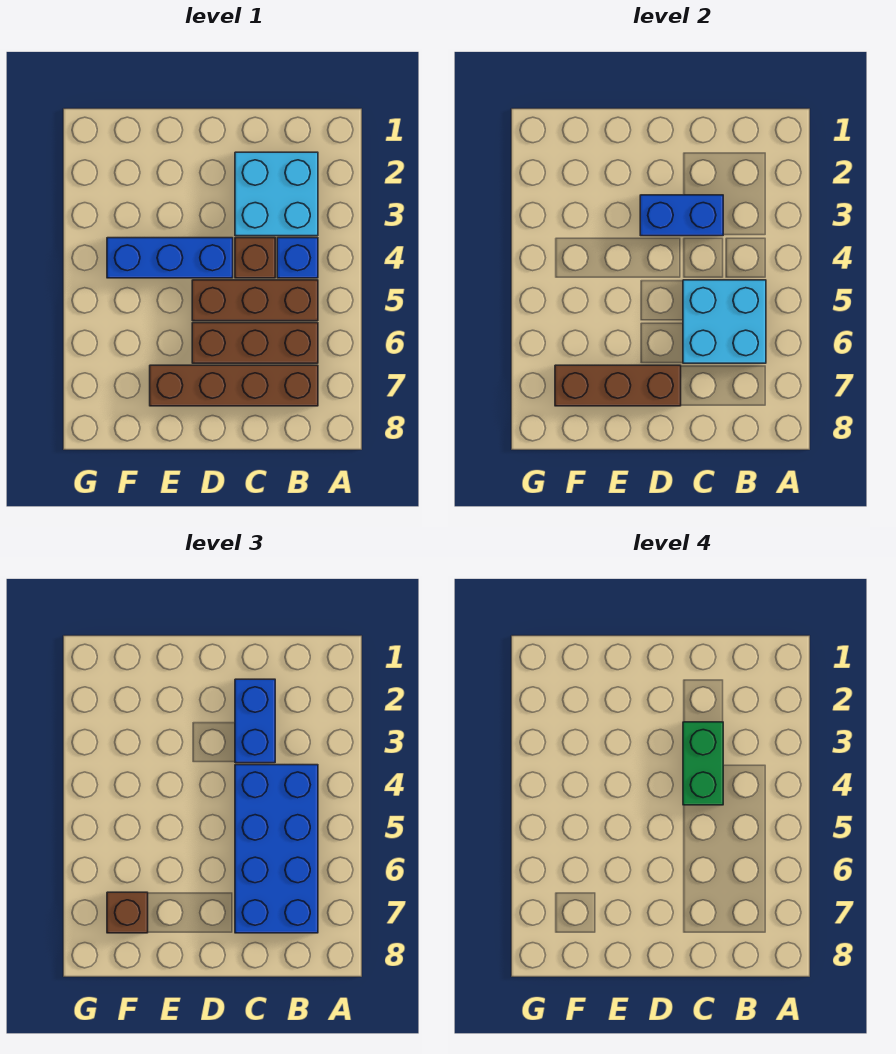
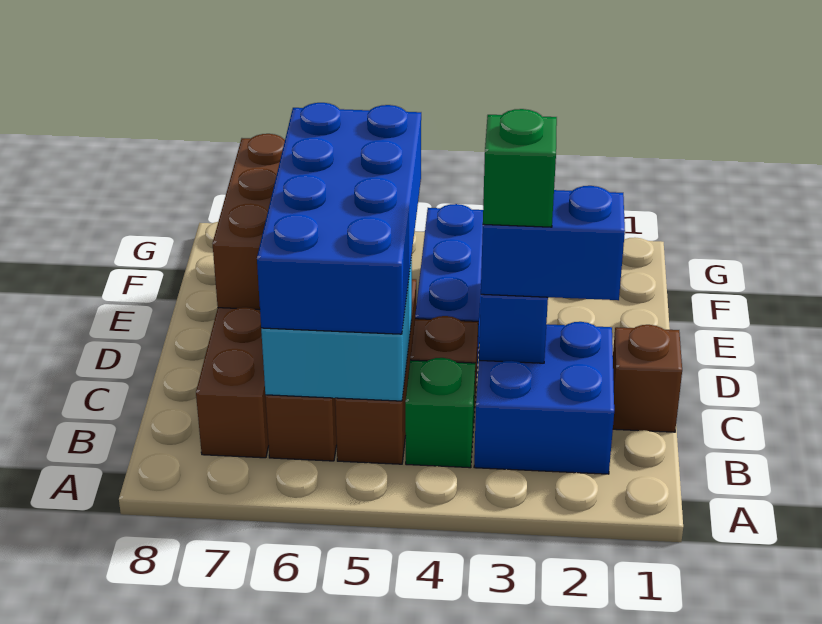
cyan brick B2:C3 level 1 -> blue brick B2:C3 level 1
blue brick B4 level 1 -> green brick B4 level 1
blue brick B4:C7 level 3 -> blue brick B5:E6 level 3
green brick C3:C4 level 4 -> green brick C3 level 4
brown brick F7 level 3 -> brown brick C1 level 1

